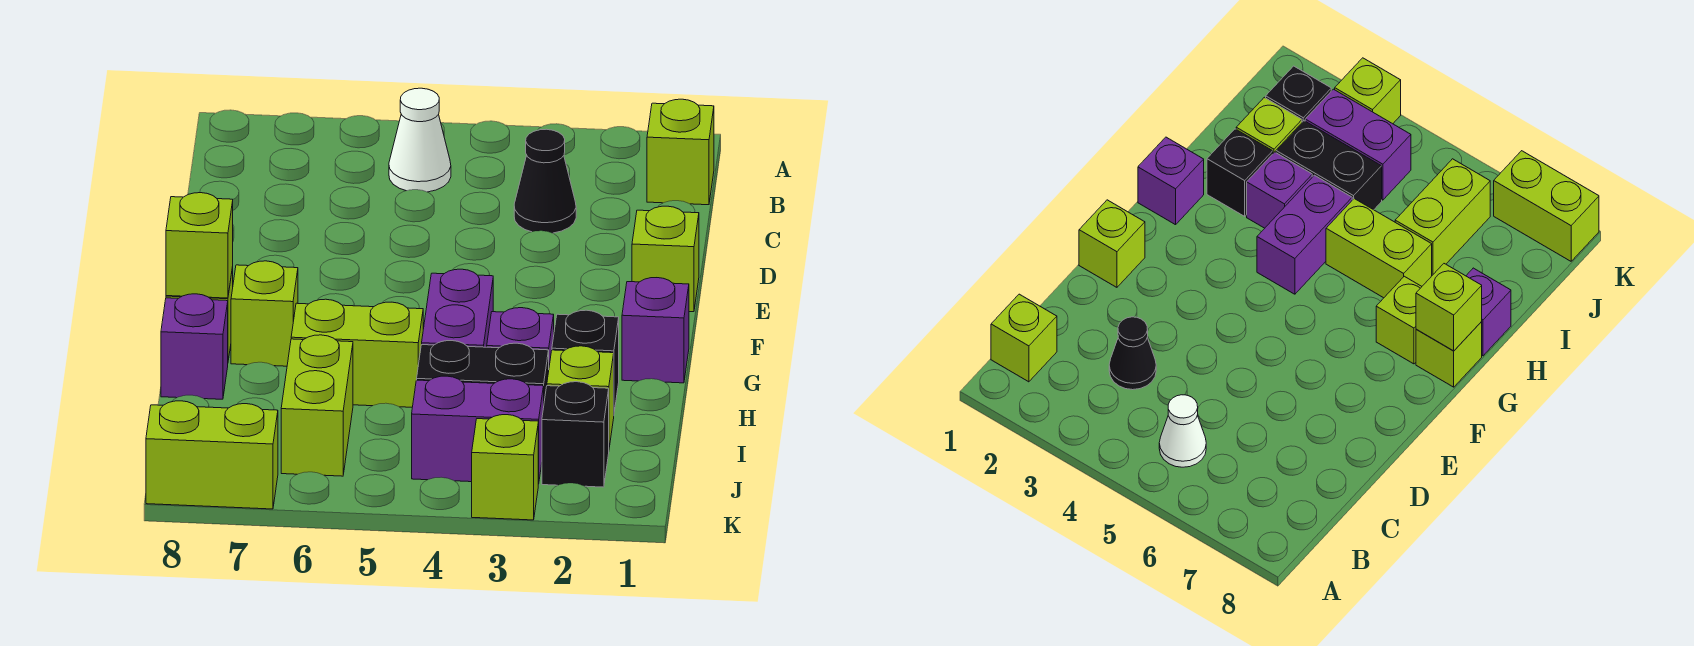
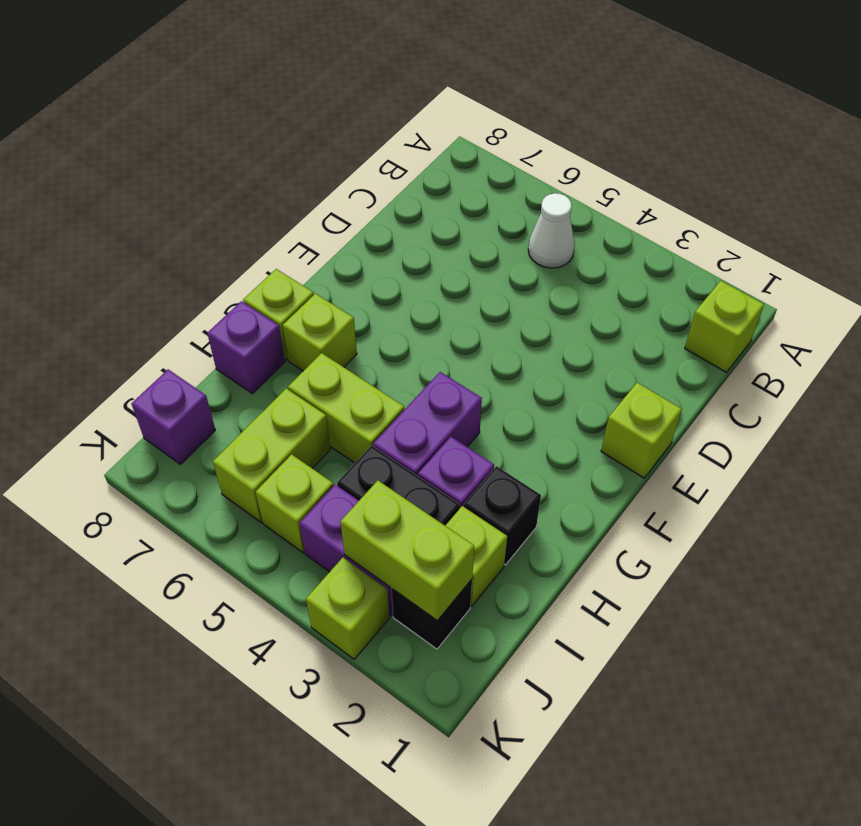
black cone C3 level 1 -> none
purple brick G1 level 1 -> purple brick J8 level 1
lime brick G8 level 2 -> lime brick J5 level 1
lime brick K7:K8 level 1 -> lime brick J2:J3 level 2

